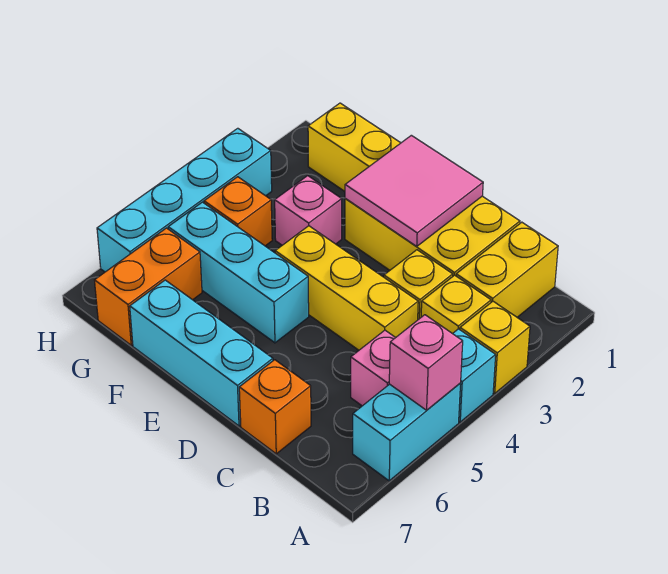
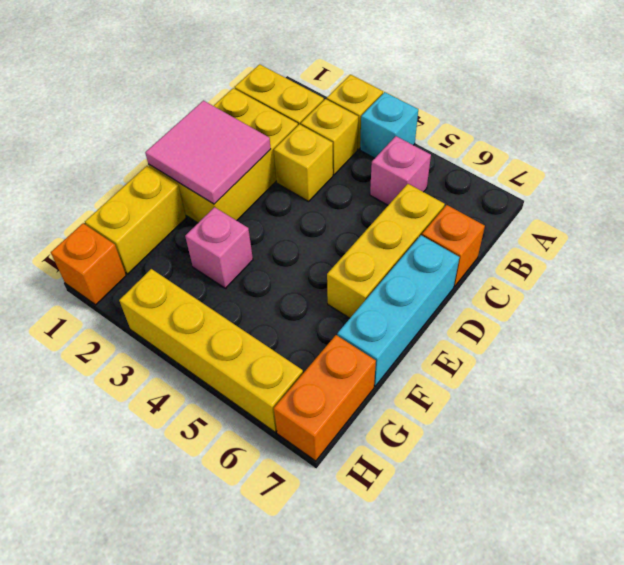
cyan brick A5:A6 level 1 -> none
pink brick A5 level 2 -> none
yellow brick C4:E4 level 1 -> yellow brick C6:E6 level 1
cyan brick E5:G5 level 1 -> none
orange brick G4 level 1 -> orange brick H1 level 1
orange brick G6:G7 level 1 -> orange brick G7:H7 level 1
cyan brick H3:H6 level 1 -> yellow brick H3:H6 level 1

